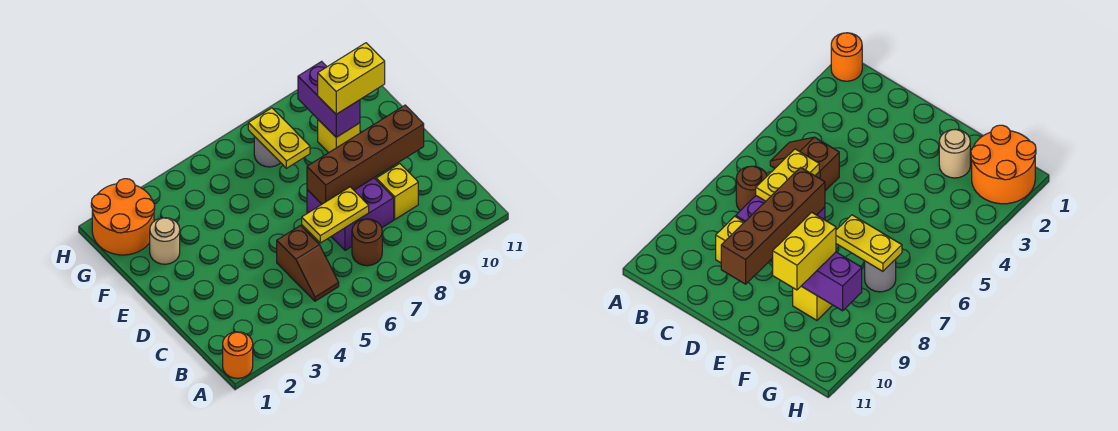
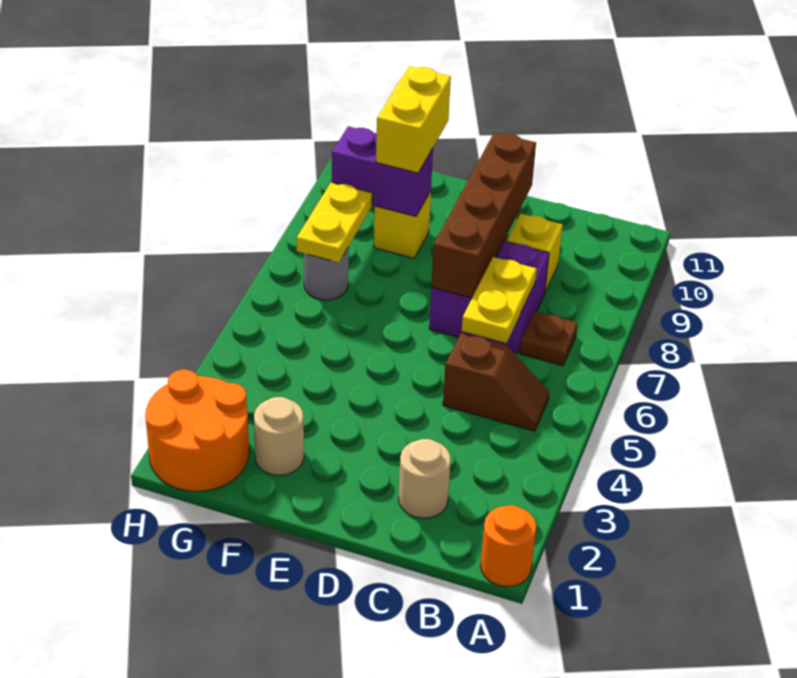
brown round brick B7 level 1 -> brown plate B7 level 1
none -> tan round brick C2 level 1
yellow plate F7:G7 level 2 -> yellow plate G7:G8 level 2

